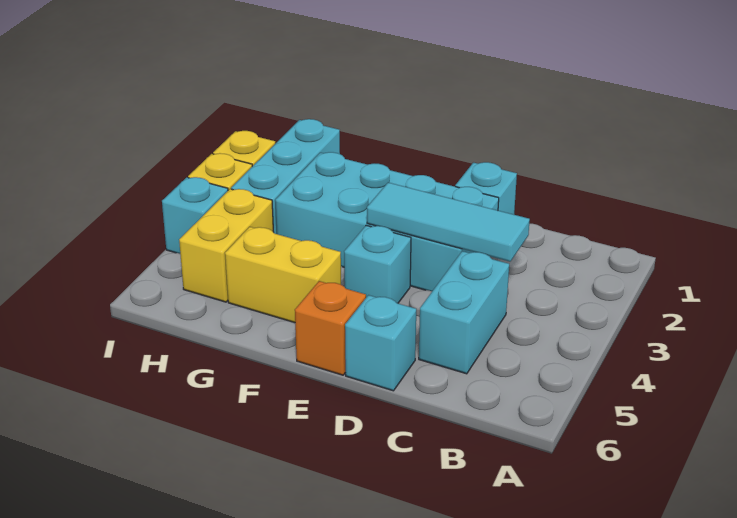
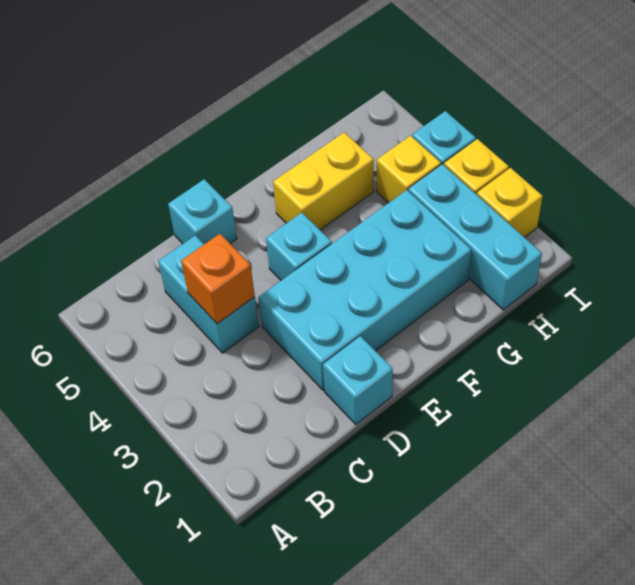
cyan tile C3:E3 level 2 -> none
orange brick E6 level 1 -> orange brick C4 level 2
yellow brick H4:H5 level 1 -> yellow brick H4 level 1

